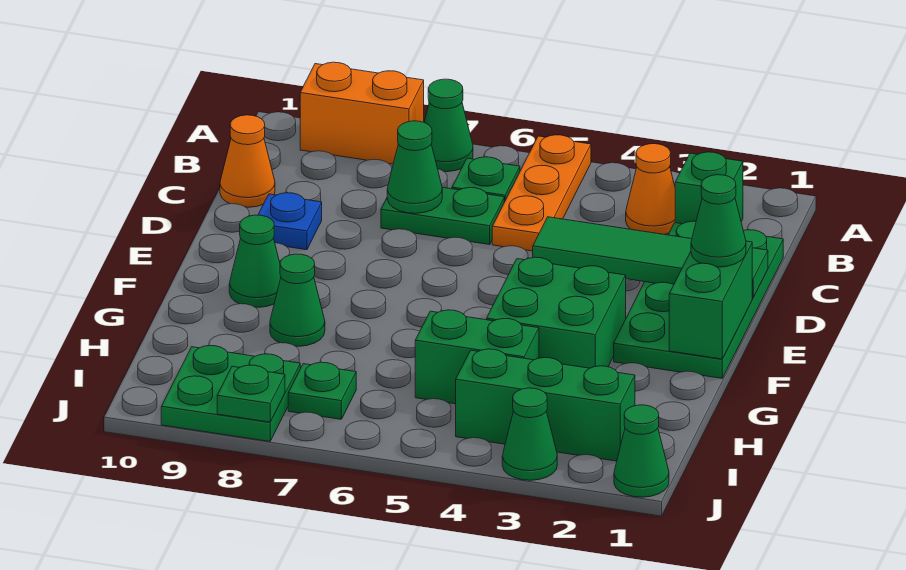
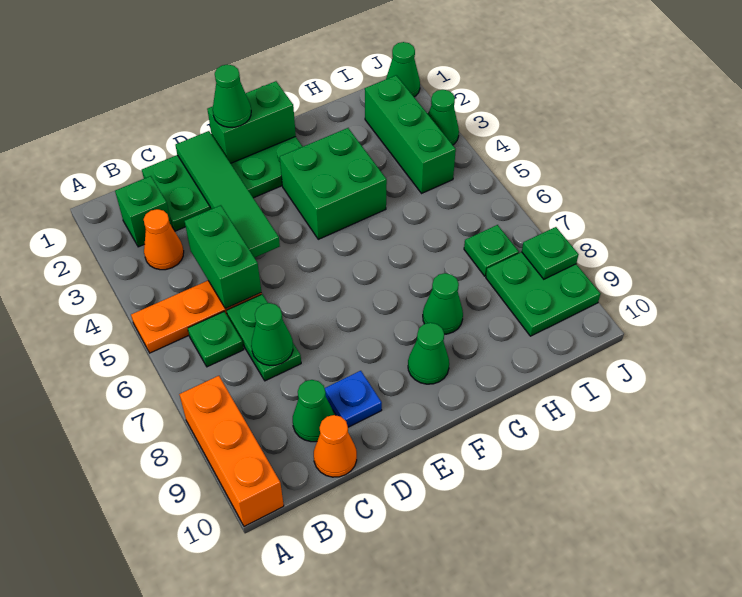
green cone A7 level 1 -> green cone C9 level 1
orange brick A8:A9 level 1 -> orange brick A8:A10 level 1
green brick H4:H5 level 1 -> green brick C4:C5 level 2

